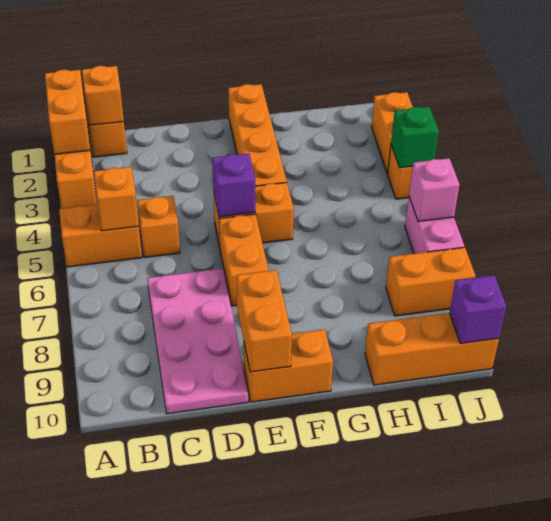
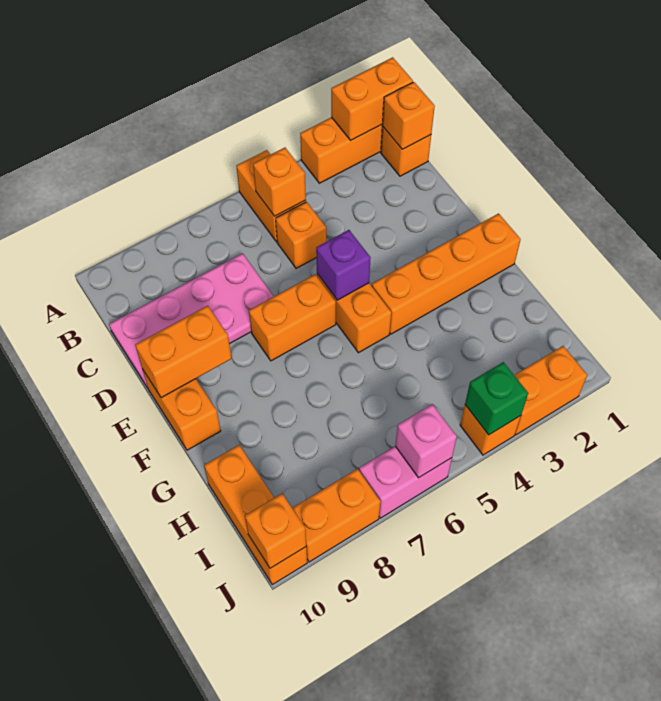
orange brick I8:J8 level 1 -> orange brick J8:J9 level 1
purple brick J10 level 2 -> orange brick J10 level 2

